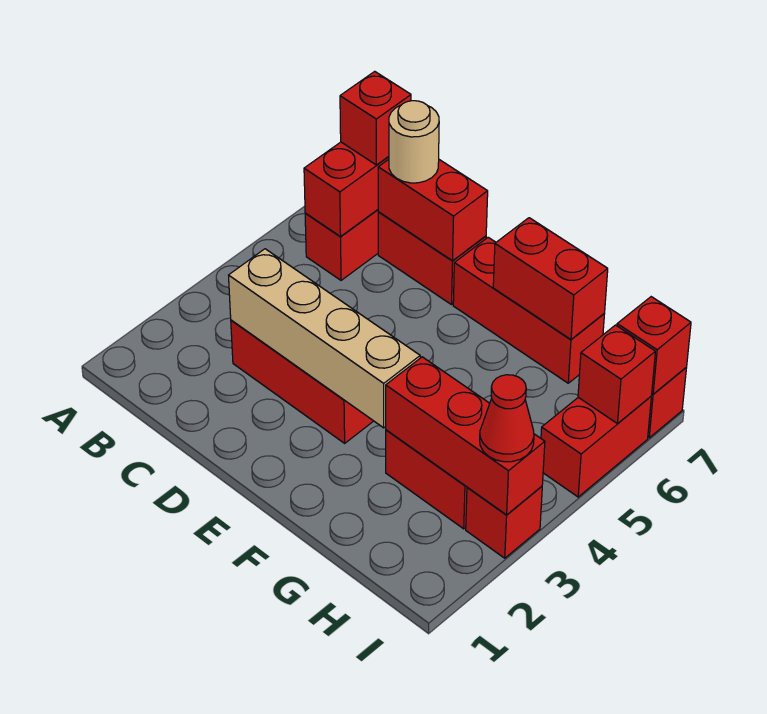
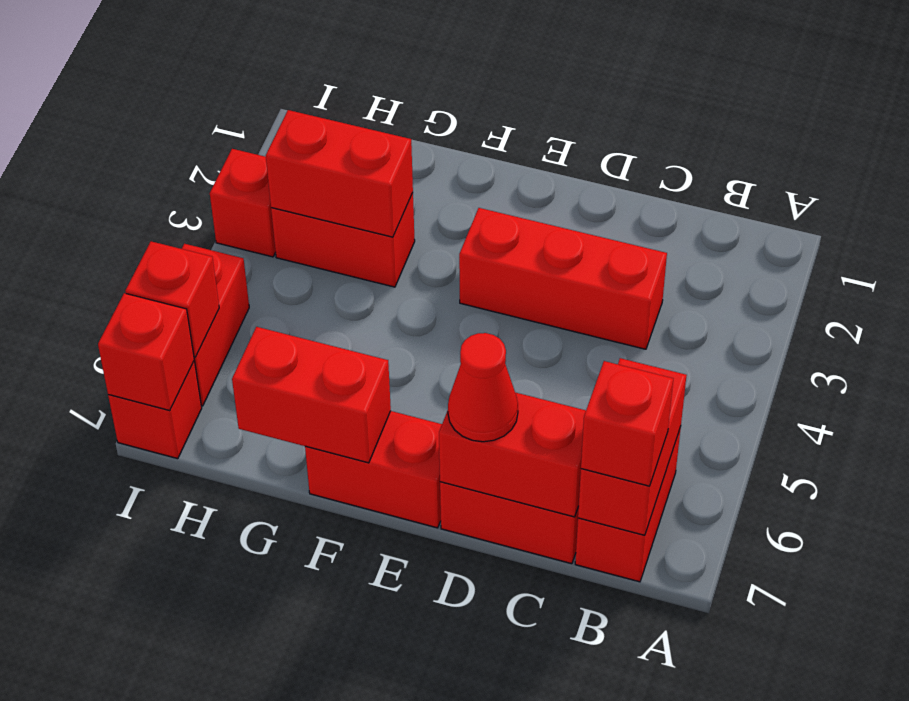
tan brick C3:F3 level 2 -> none
tan round brick C7 level 3 -> none
red brick E7:G7 level 1 -> red brick E7:F7 level 1
red brick G3:I3 level 2 -> red brick G3:H3 level 2
red cone I3 level 3 -> red cone D7 level 3

